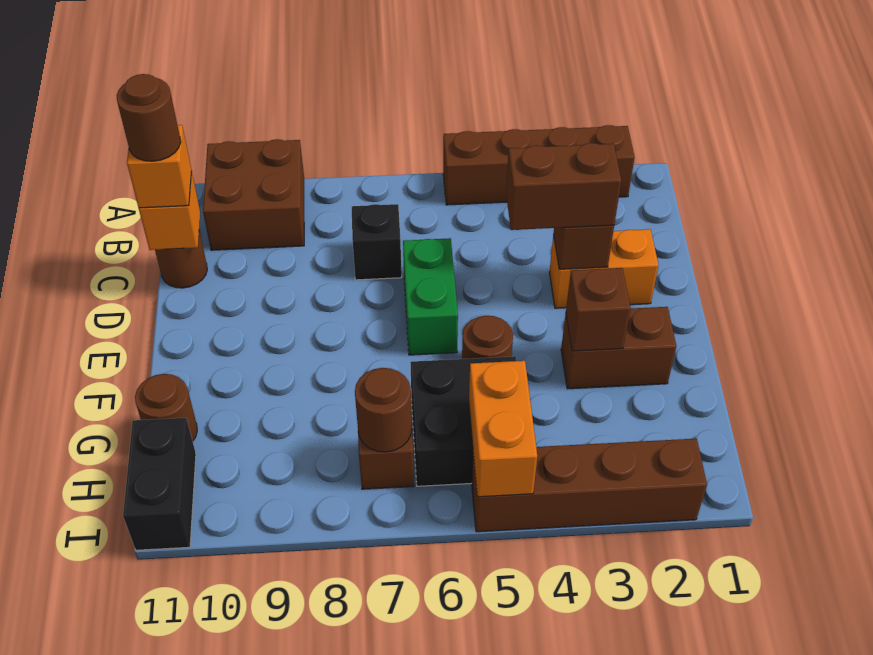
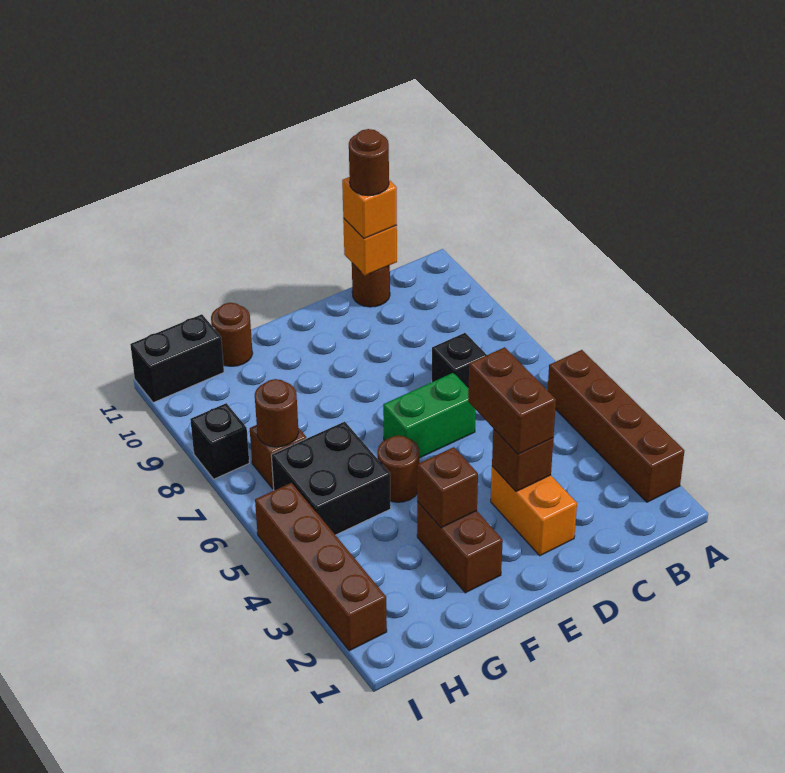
brown brick A9:B10 level 1 -> none
orange brick H5:I5 level 2 -> none
none -> black brick I8 level 1

